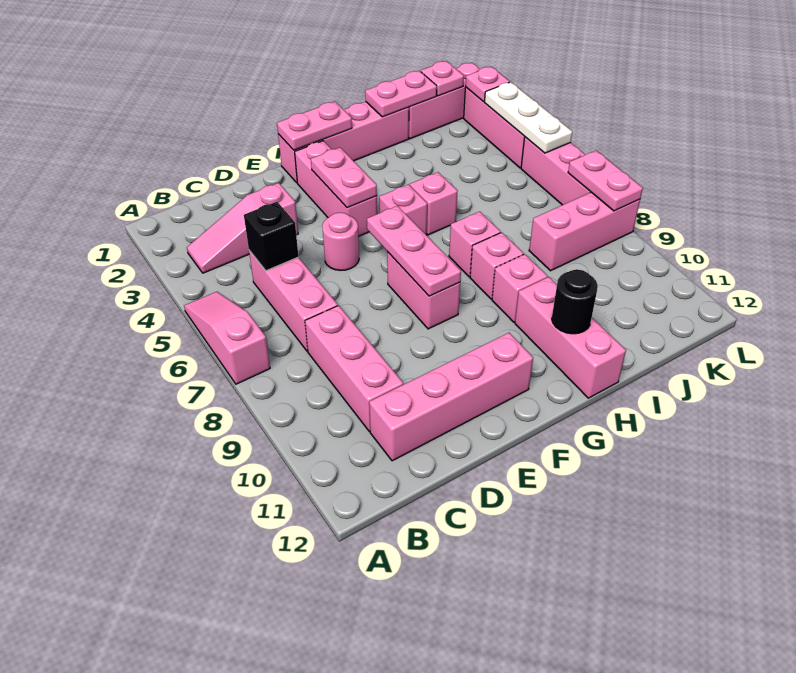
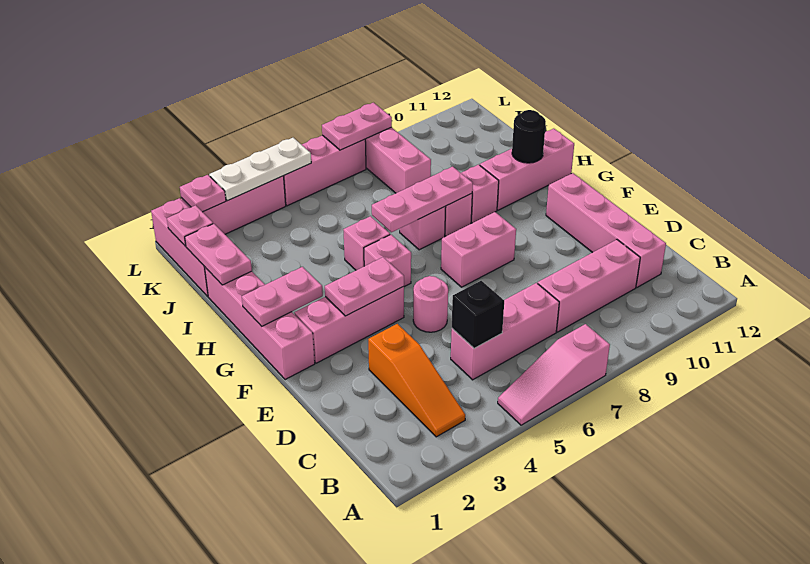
pink slope B3:D3 level 1 top D -> orange slope B3:D3 level 1 top D
pink plate F1:G1 level 2 -> pink plate G1:G2 level 2
pink plate F6:F8 level 2 -> pink plate H6:H8 level 2

